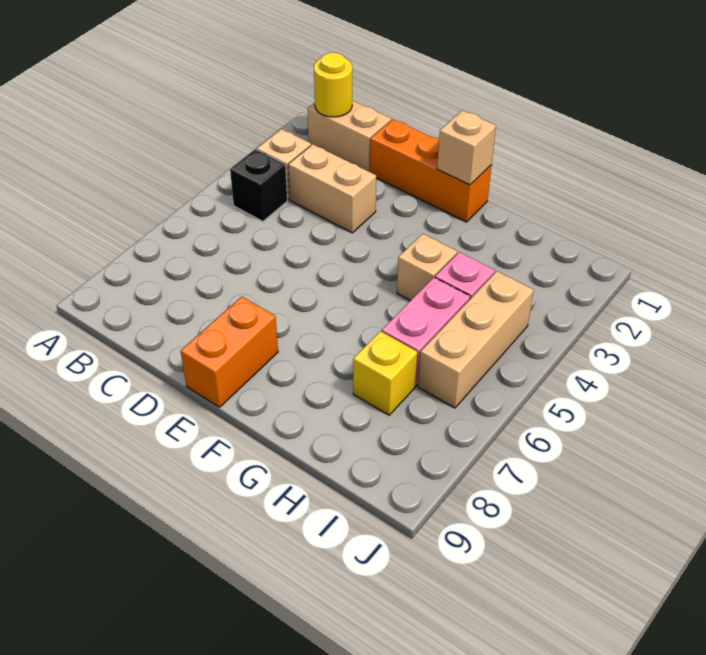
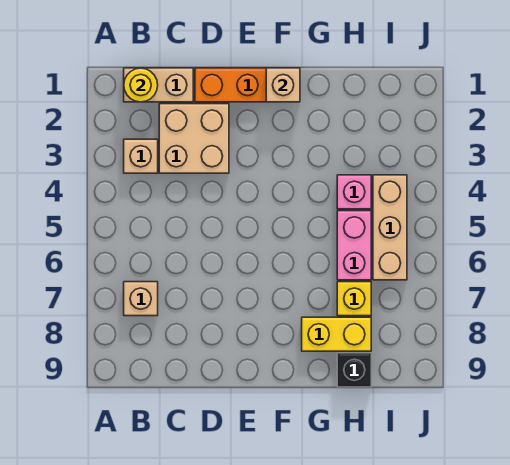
black brick B4 level 1 -> black brick H9 level 1
tan brick C3:D3 level 1 -> tan brick C2:D3 level 1
orange brick E8:E9 level 1 -> none
tan brick G4 level 1 -> tan brick B7 level 1
none -> yellow brick G8:H8 level 1

